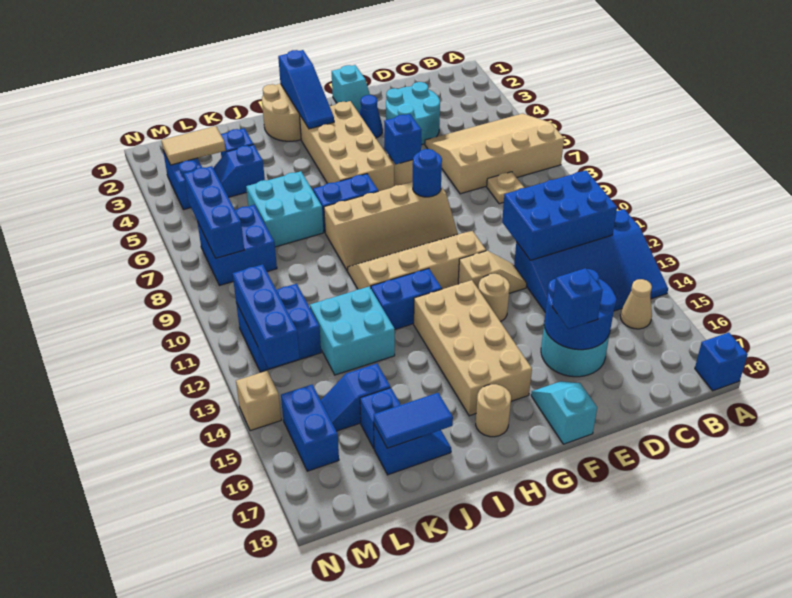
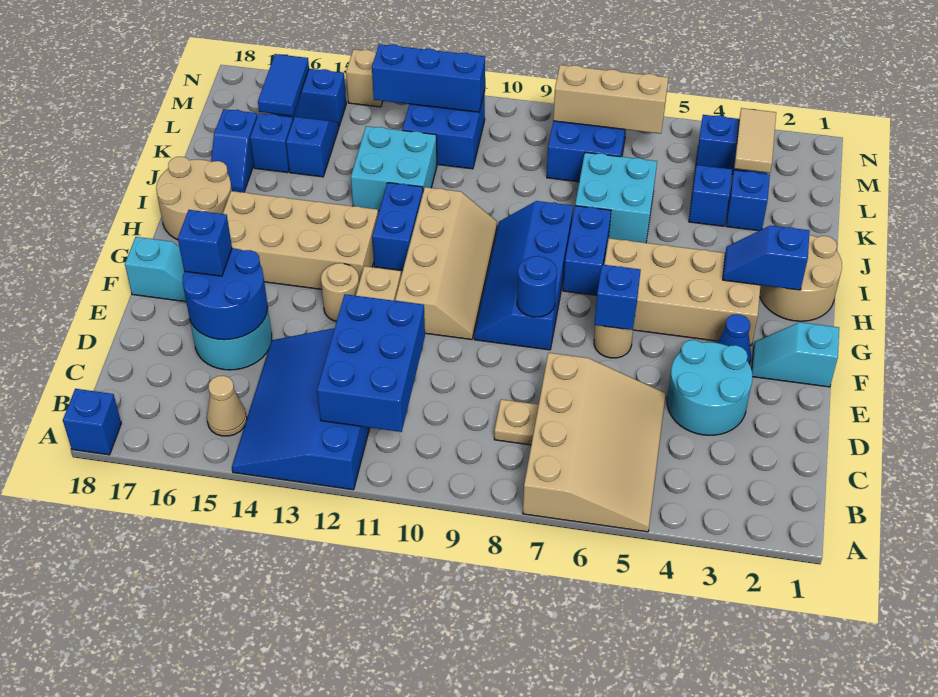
tan slope F8:I9 level 1 top 8 -> blue slope F8:I9 level 1 top 8
blue slope H1:H3 level 2 top 1 -> blue slope H2:H3 level 2 top 2
tan round brick H17 level 1 -> tan round brick H17:I18 level 1
blue tile J17:K17 level 2 -> blue tile L16:M16 level 2
blue brick M6:M8 level 2 -> tan brick M6:M8 level 2

